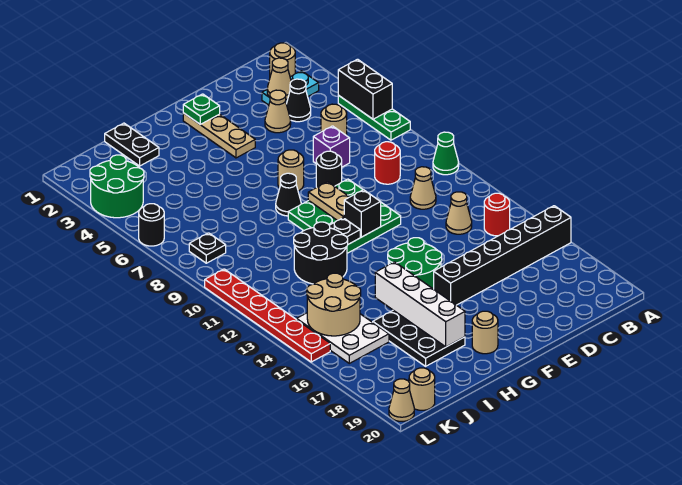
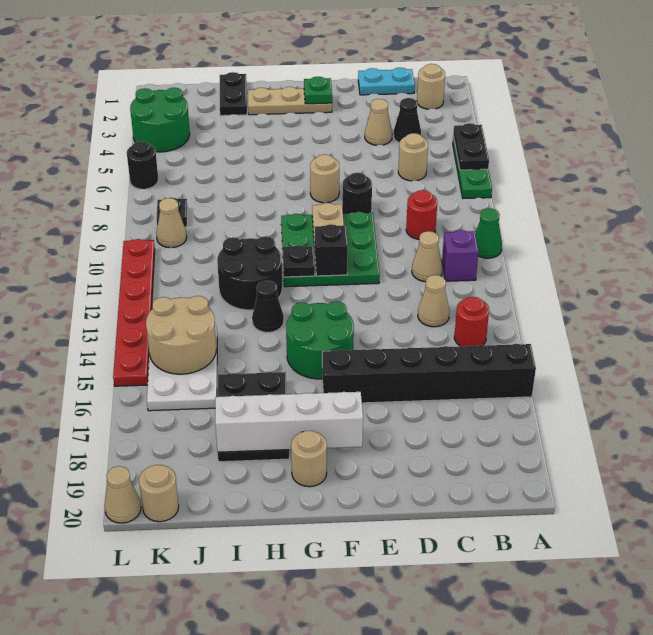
black brick A5:A6 level 2 -> black plate A5:A6 level 2
cyan plate B3:C3 level 1 -> cyan plate C1:D1 level 1
tan cone C3 level 2 -> tan cone K9 level 1
purple brick D7 level 1 -> purple brick B11 level 1
tan plate F2:F4 level 1 -> tan plate F2:H2 level 1
black cone G8 level 1 -> black cone H13 level 1
white brick H15:H18 level 2 -> white brick F18:I18 level 2

